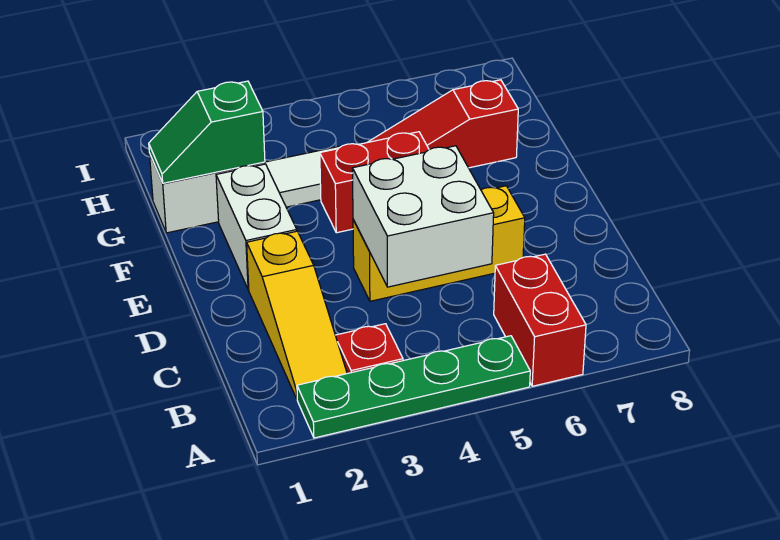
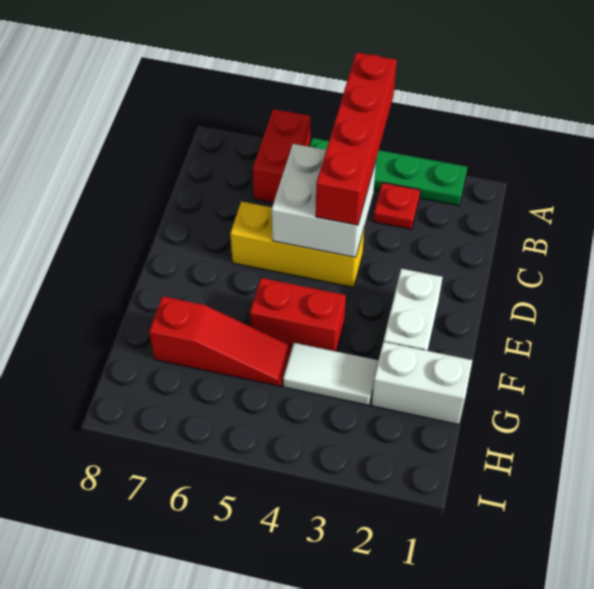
none -> red brick A4:D4 level 3
yellow slope B2:D2 level 1 top D -> none
green slope G1:G2 level 2 top 2 -> none

